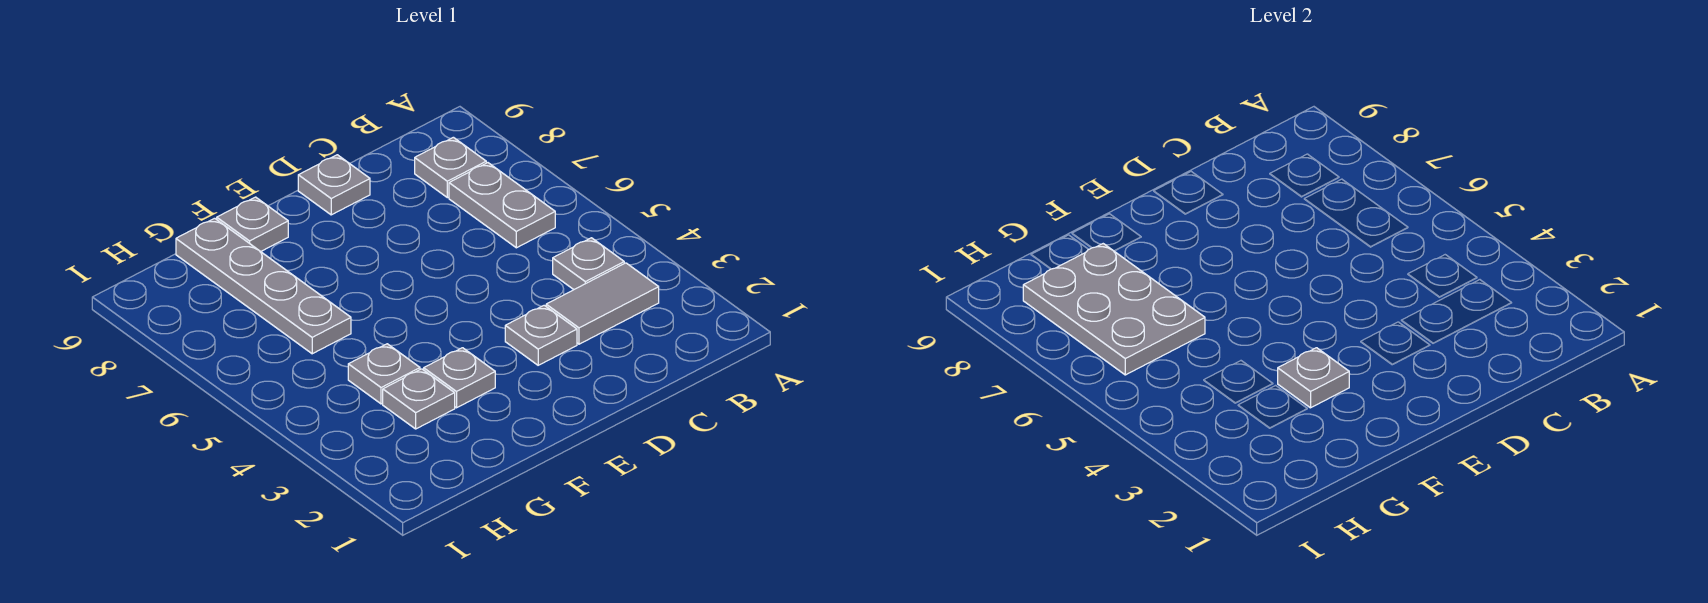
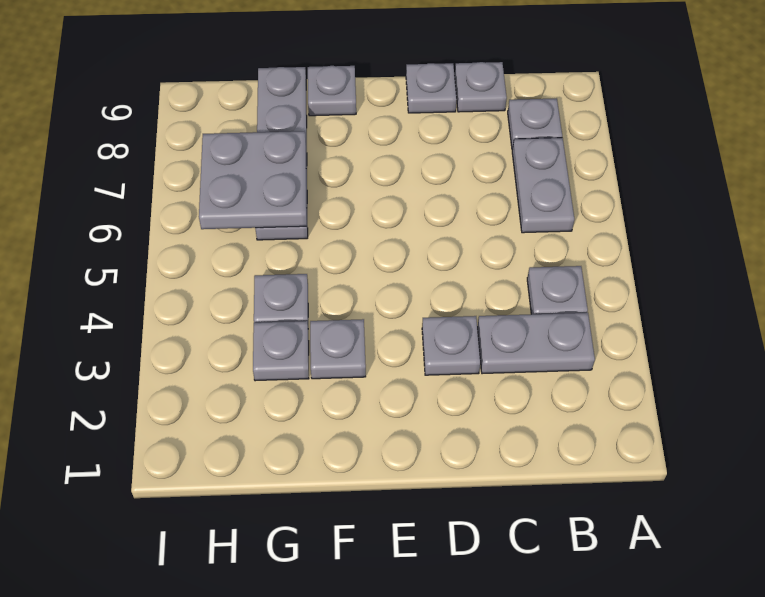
grey tile B3:C3 level 1 -> grey plate B3:C3 level 1
grey plate F3 level 2 -> grey plate C9 level 1
grey plate G6:H8 level 2 -> grey plate G6:H7 level 2

